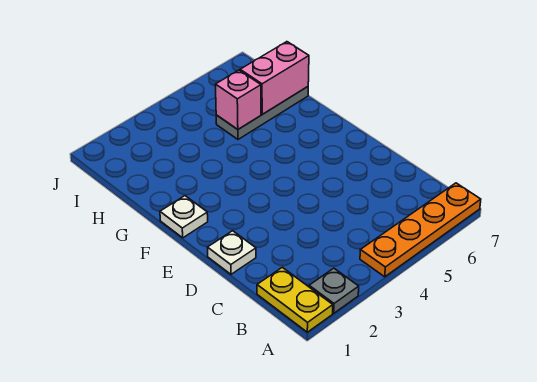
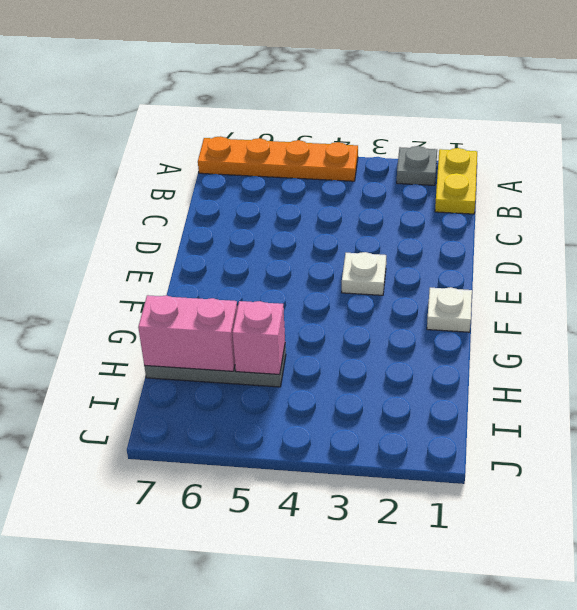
white plate D1 level 1 -> white plate E3 level 1

